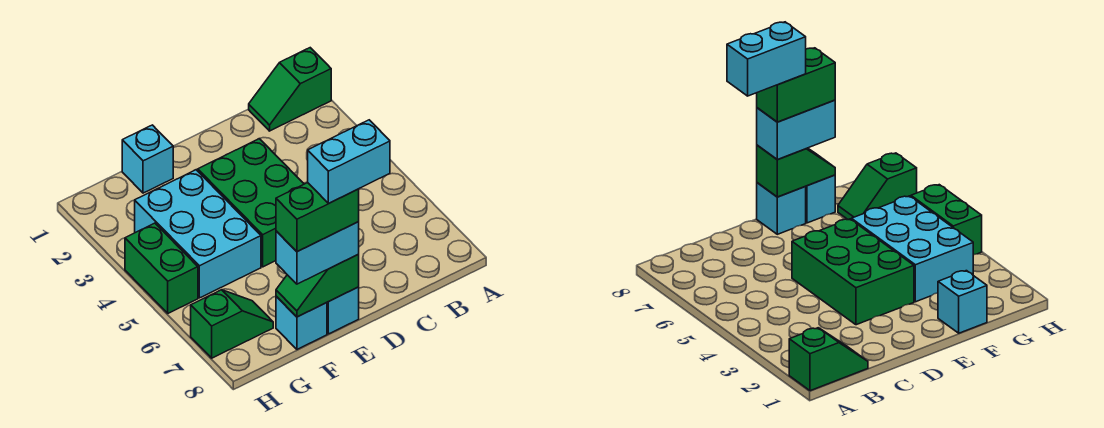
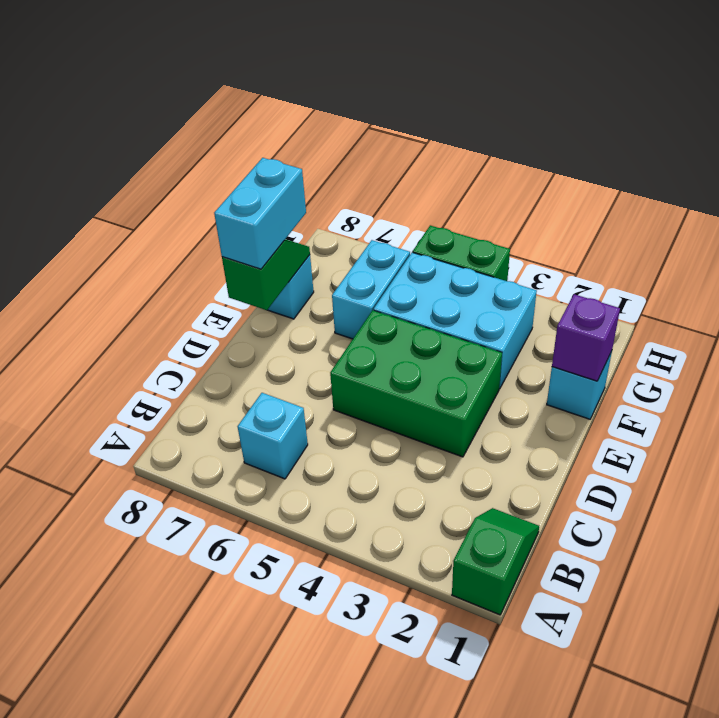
cyan brick D8:E8 level 5 -> cyan brick F6:G6 level 1
cyan brick E8 level 1 -> cyan brick B6 level 1
green brick E8:F8 level 4 -> none
none -> purple brick F1 level 2
green slope G7:H7 level 1 top H -> none

